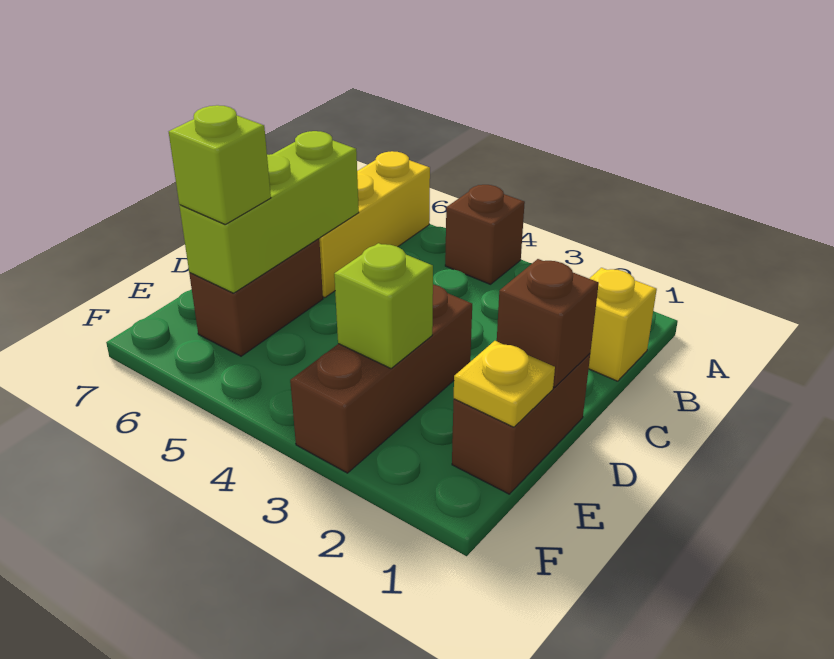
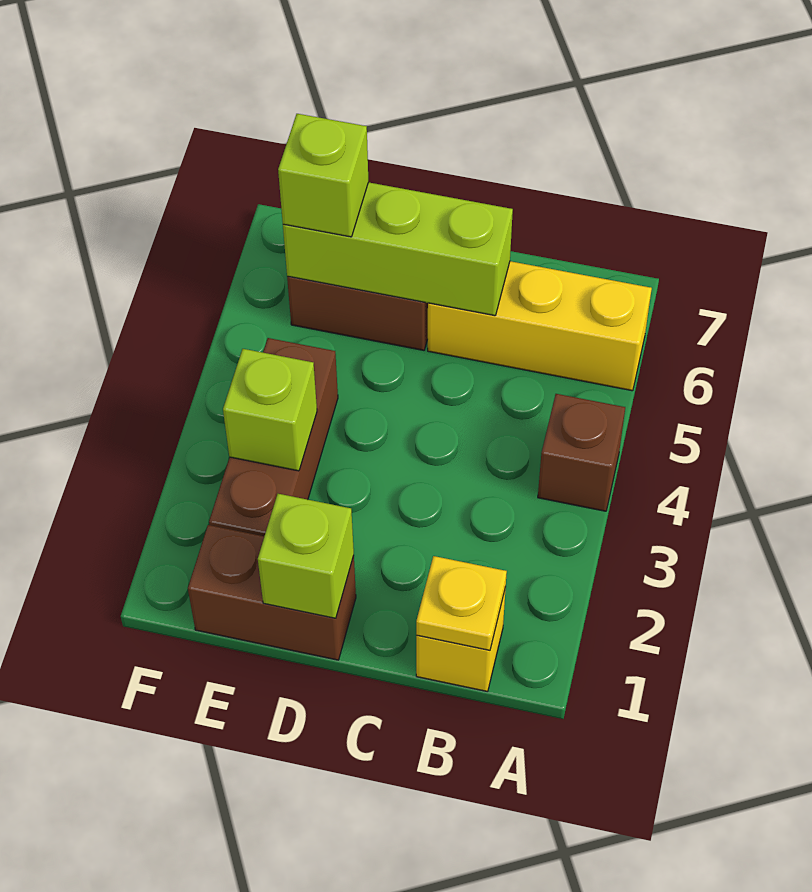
brown brick D1 level 2 -> lime brick D1 level 2
brown brick D3:F3 level 1 -> brown brick E2:E4 level 1
yellow plate E1 level 2 -> yellow plate B1 level 2

